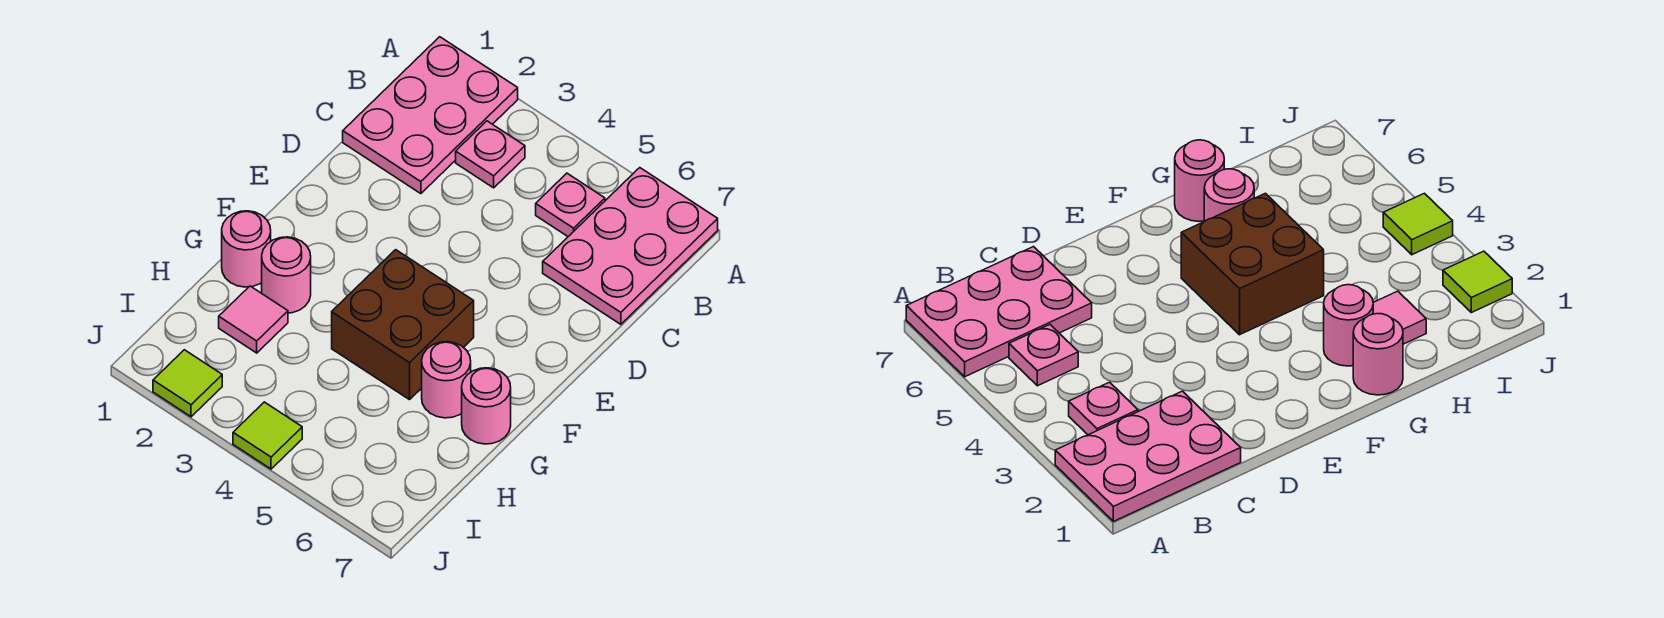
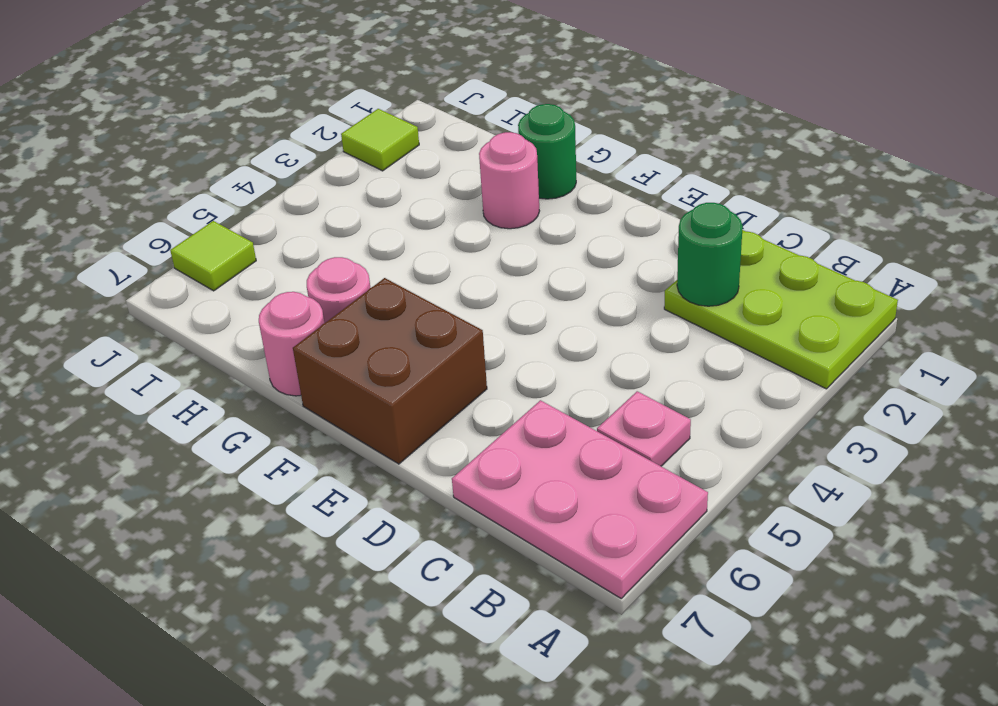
pink plate A1:C2 level 1 -> lime plate A1:C2 level 1
pink plate B3 level 1 -> none
none -> green round brick C2 level 2
brown brick F4:G5 level 1 -> brown brick E6:F7 level 1
pink round brick G1 level 1 -> green round brick G1 level 1
pink tile H2 level 1 -> none
lime tile J4 level 1 -> lime tile J6 level 1

